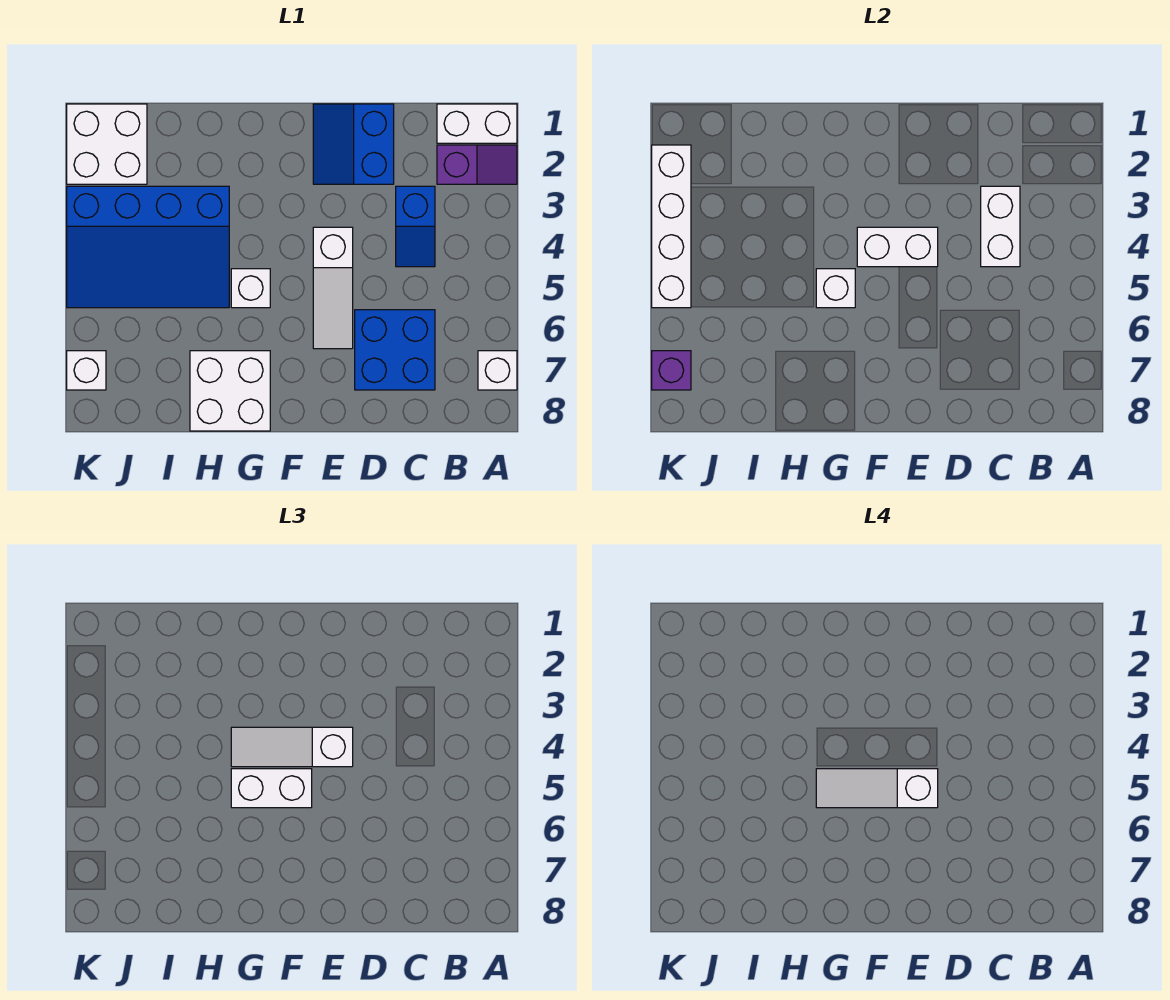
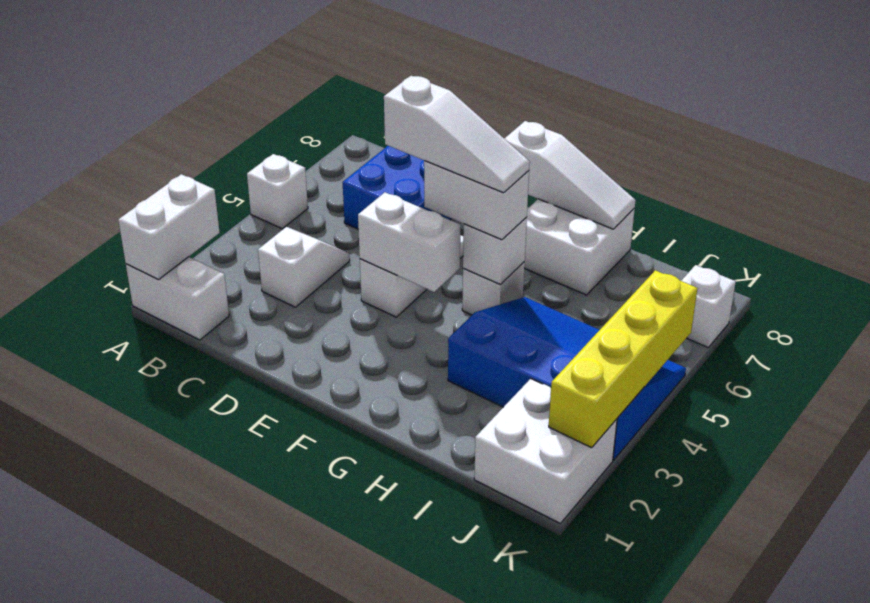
purple slope A2:B2 level 1 top B -> none
white brick A7 level 1 -> white brick A5 level 1
blue slope C3:C4 level 1 top 3 -> white slope C3:C4 level 1 top 3
white brick C3:C4 level 2 -> white brick A1:A2 level 2
blue slope D1:E2 level 1 top D -> none
white slope E4:G4 level 3 top E -> white slope F8:H8 level 2 top F
white brick K2:K5 level 2 -> yellow brick K2:K5 level 2
purple brick K7 level 2 -> none

